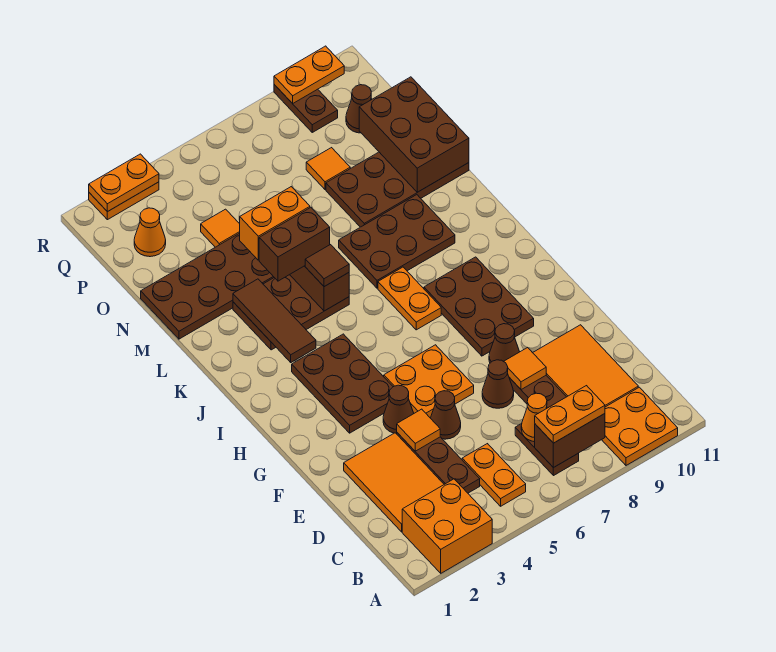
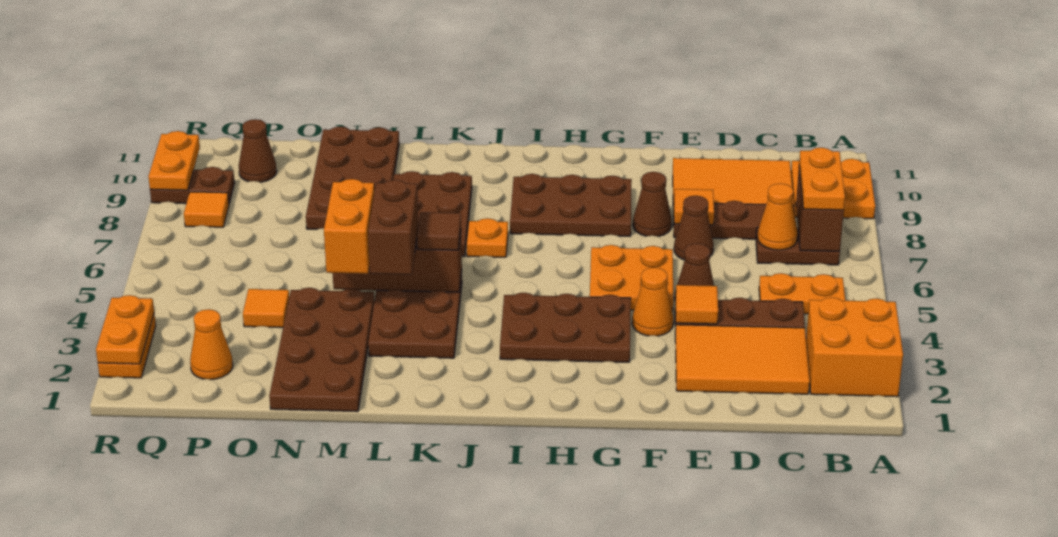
brown cone F4 level 1 -> orange cone F4 level 1
orange plate I7:J7 level 1 -> orange plate J7 level 1
brown tile J3:L3 level 2 -> none
brown brick M10:O11 level 2 -> none
orange tile O8 level 1 -> orange tile Q8 level 1

